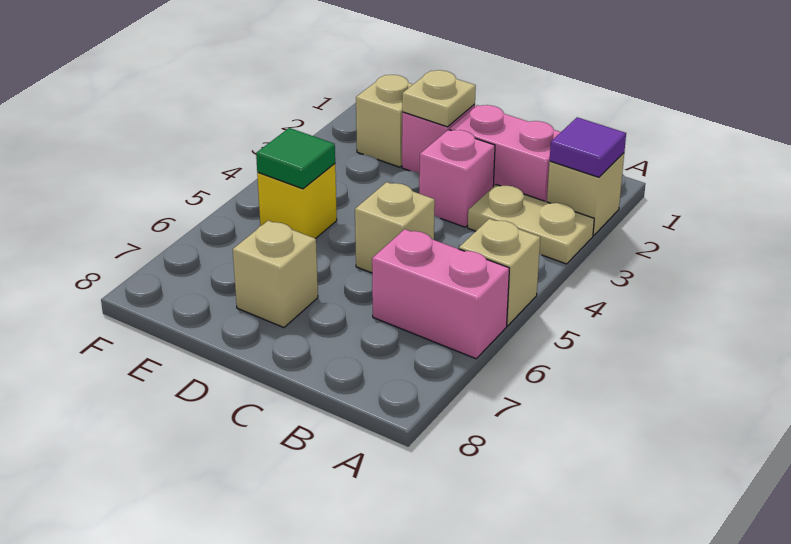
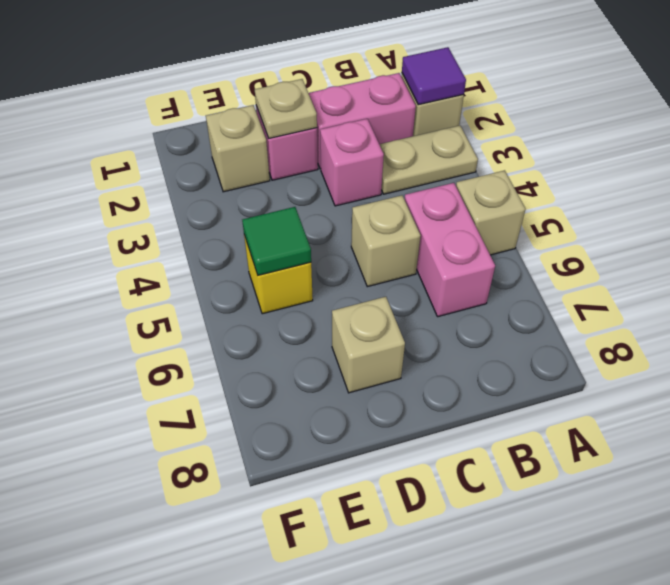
pink brick A6:B6 level 1 -> pink brick B5:B6 level 1

